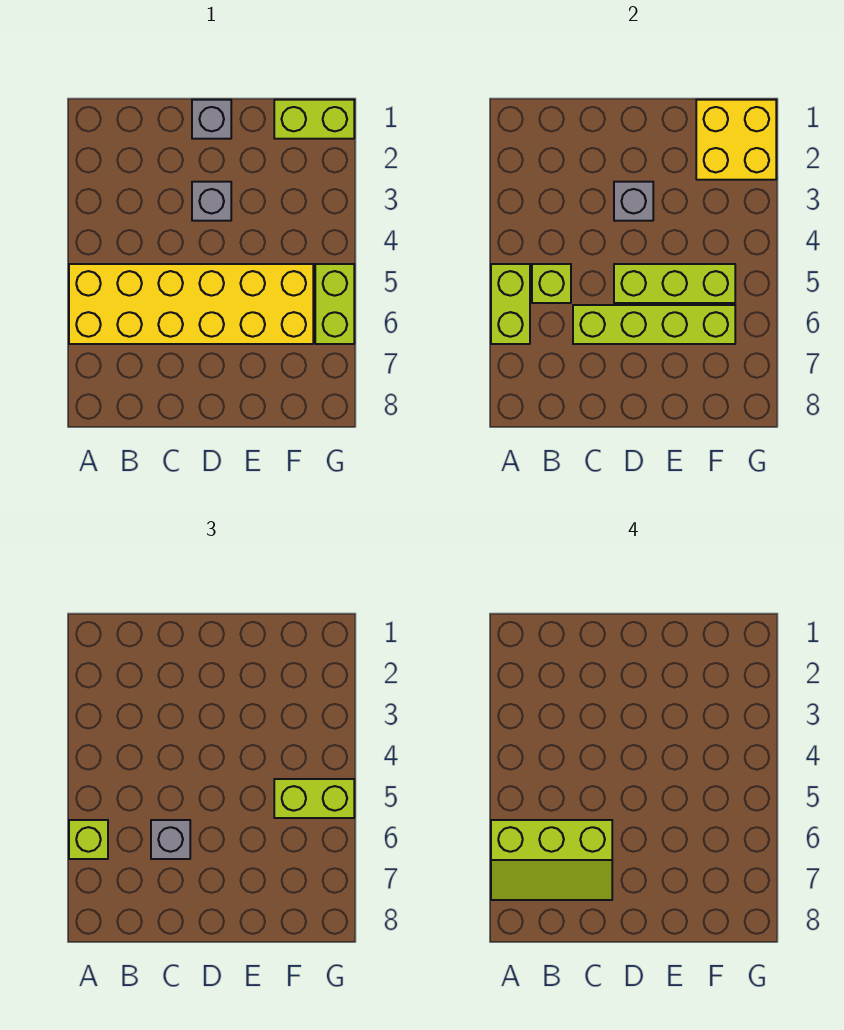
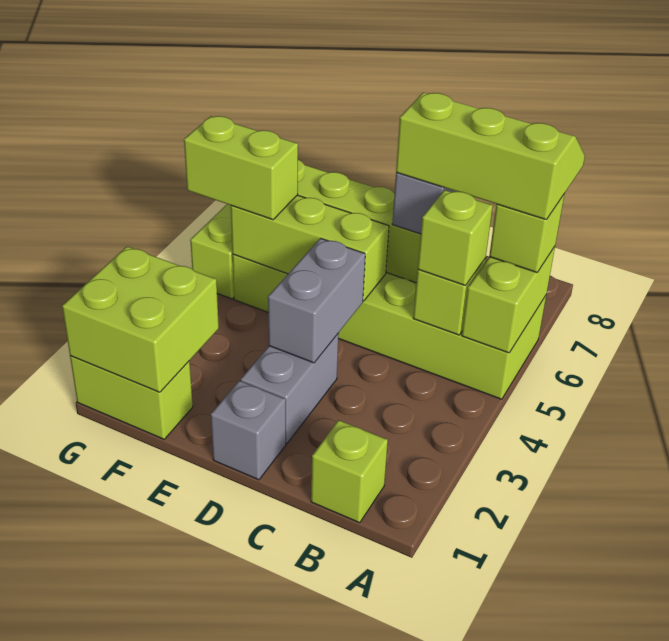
yellow brick A5:F6 level 1 -> lime brick A5:F6 level 1
none -> lime brick B1 level 1
none -> lime brick B5 level 3
grey brick D3 level 1 -> grey brick D2:D3 level 1
grey brick D3 level 2 -> grey brick D3:D4 level 2
yellow brick F1:G2 level 2 -> lime brick F1:G2 level 2

